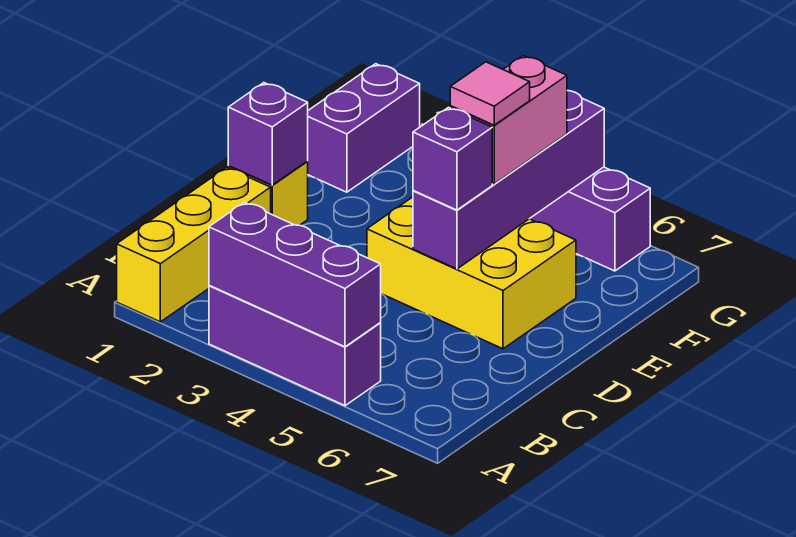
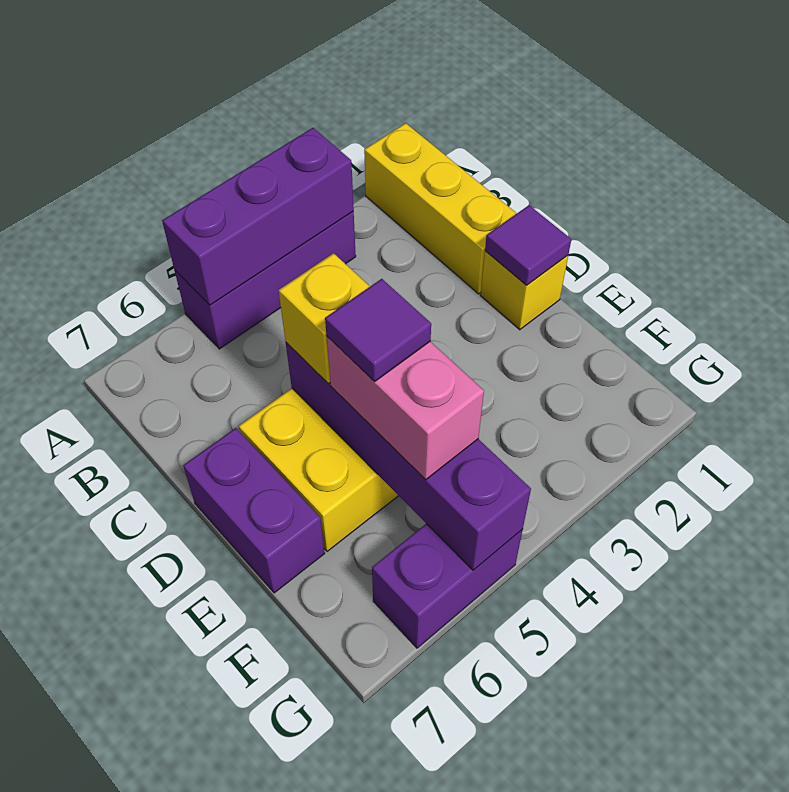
purple brick D1 level 2 -> purple tile D1 level 2
purple brick D5 level 3 -> yellow brick D5 level 3
pink tile E5 level 4 -> purple tile E5 level 4
purple brick F1:G1 level 1 -> purple brick D7:E7 level 1

